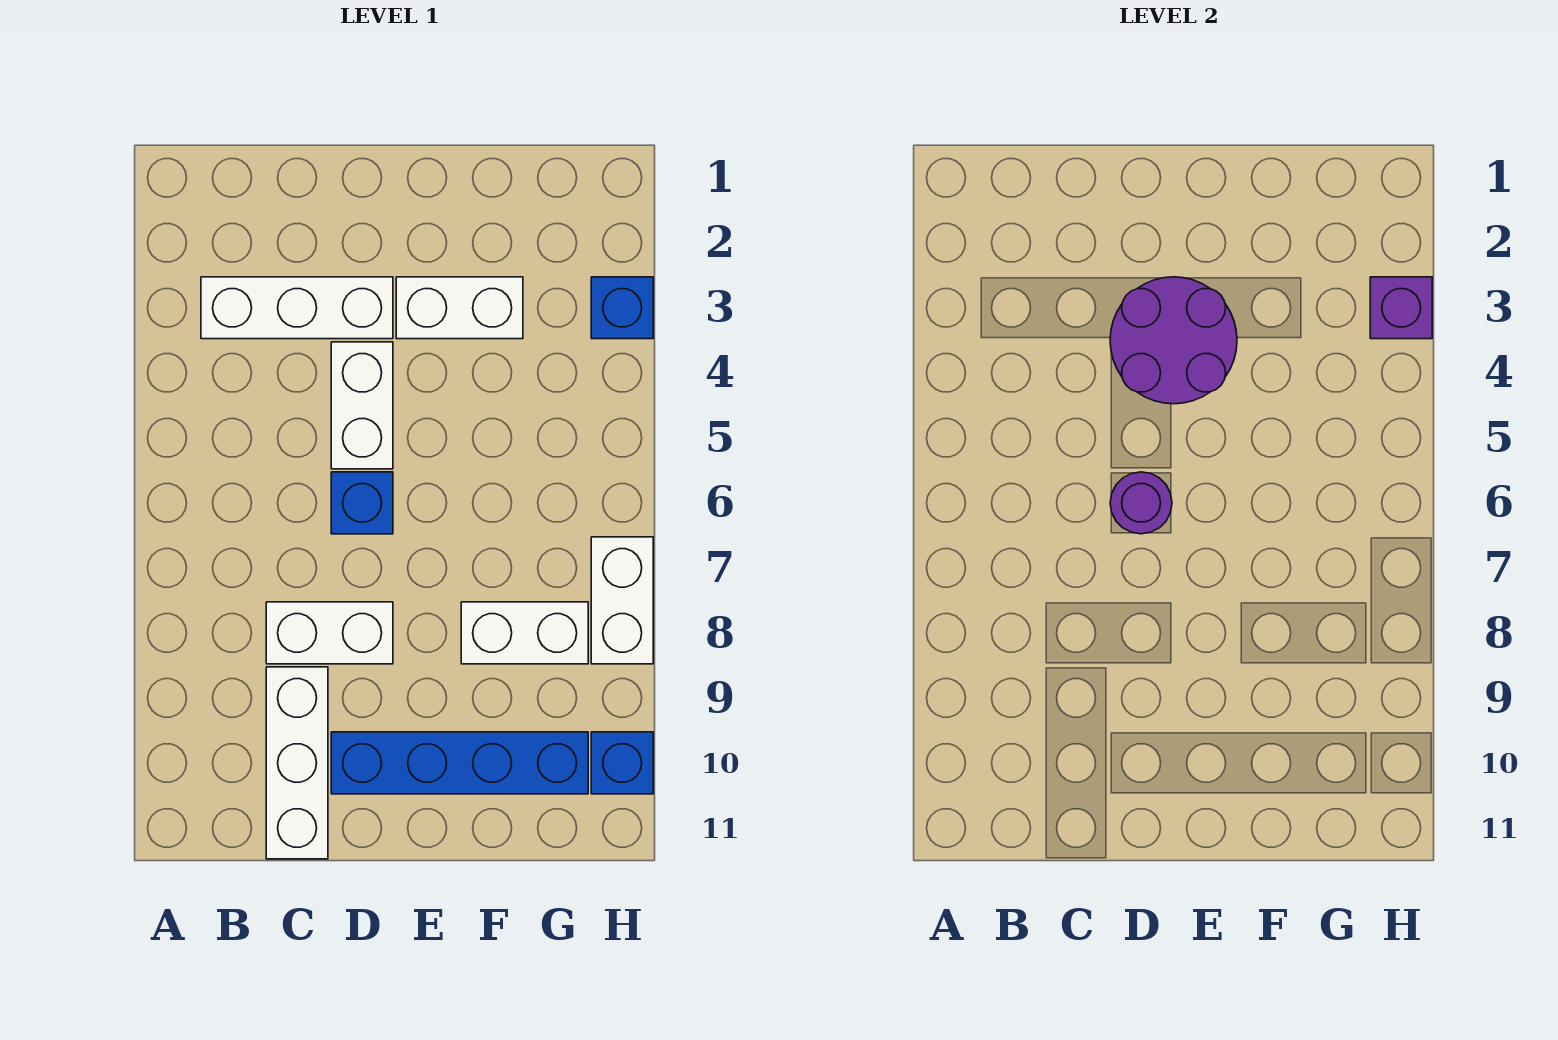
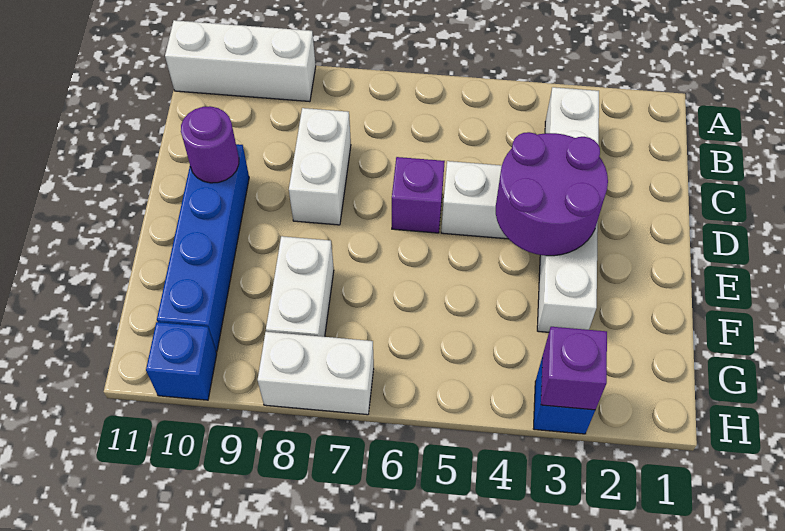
white brick C9:C11 level 1 -> white brick A9:A11 level 1
blue brick D6 level 1 -> purple brick D6 level 1
purple round brick D6 level 2 -> purple round brick D10 level 2

